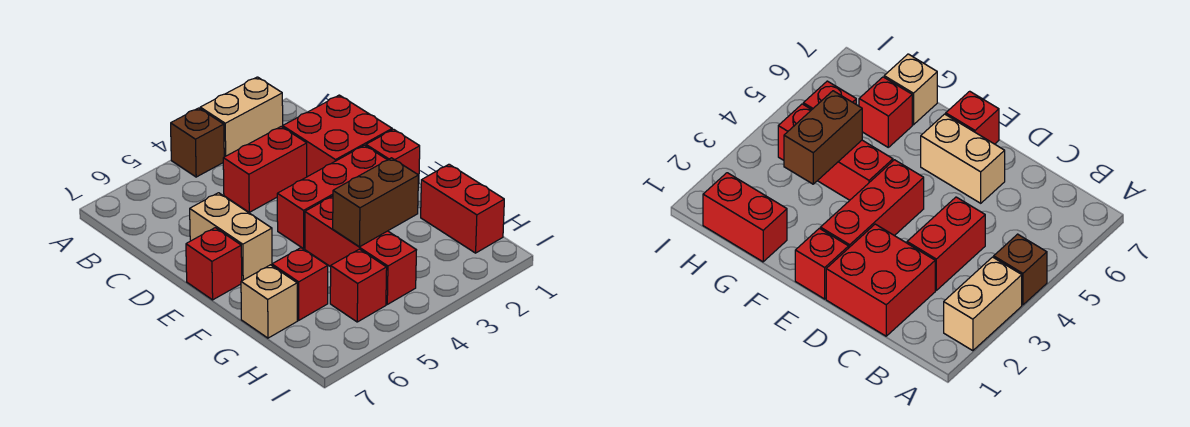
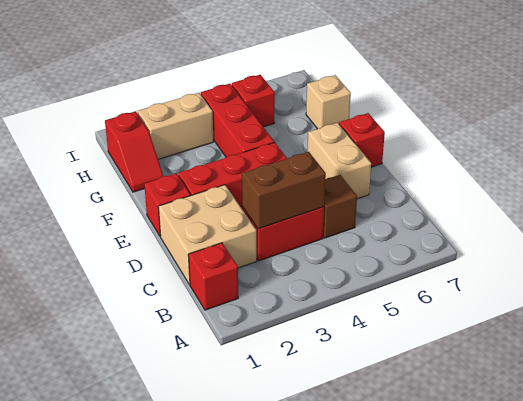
tan brick A2:A3 level 1 -> tan brick H2:H3 level 1
brown brick A4 level 1 -> brown brick C5 level 1
red brick C1:D2 level 1 -> tan brick C1:D2 level 1
red brick G1:H1 level 1 -> red slope G1:H1 level 1 top H
brown brick G3:G4 level 2 -> brown brick C3:C4 level 2
red brick G6 level 1 -> red brick B1 level 1

